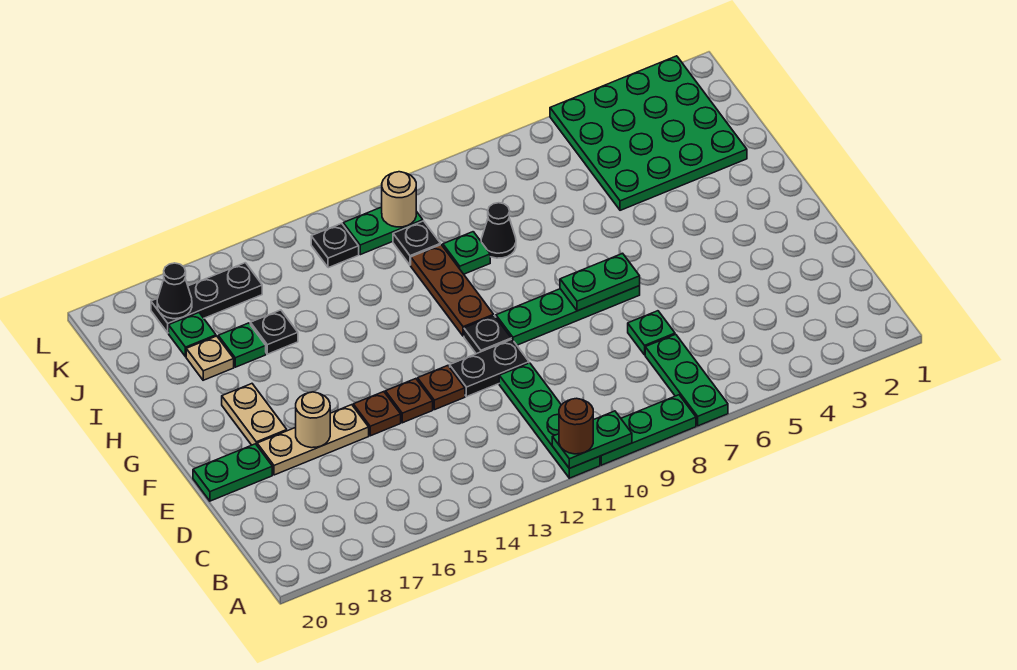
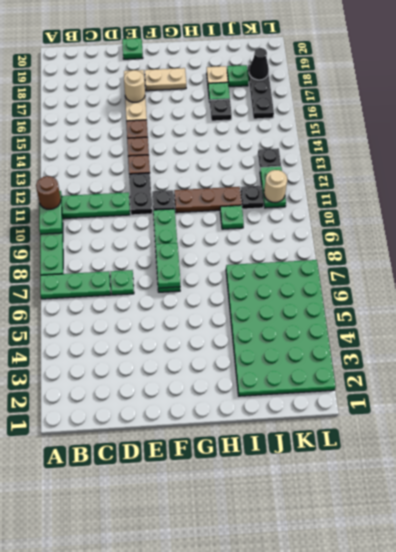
green plate E19:E20 level 1 -> green plate E20 level 1
green plate I2:L5 level 1 -> green plate I2:L7 level 1
black cone I9 level 1 -> none

